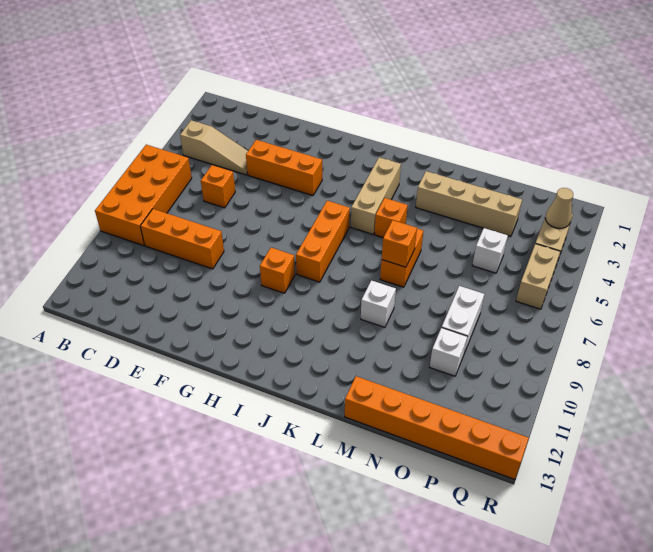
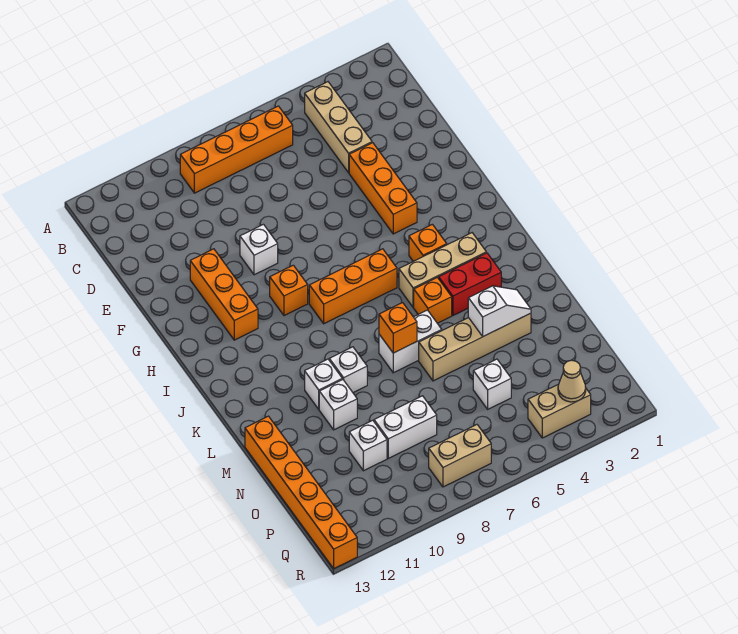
orange brick A6:B9 level 1 -> orange brick B6:B9 level 1
tan slope B4:D4 level 1 top B -> tan brick B4:D4 level 1
orange brick C9:E9 level 1 -> orange brick F11:H11 level 1
orange brick D6 level 1 -> orange brick I4 level 1
none -> white brick F9 level 1
none -> red brick K3:K4 level 1
tan brick L3:O3 level 1 -> tan brick M3:M6 level 1
orange brick L6:L7 level 1 -> white brick L6:L7 level 1
none -> white brick L10 level 1
none -> white slope M3:M4 level 2 top 4
none -> white brick M10 level 1
tan brick Q5:Q6 level 1 -> tan brick Q7:Q8 level 1

